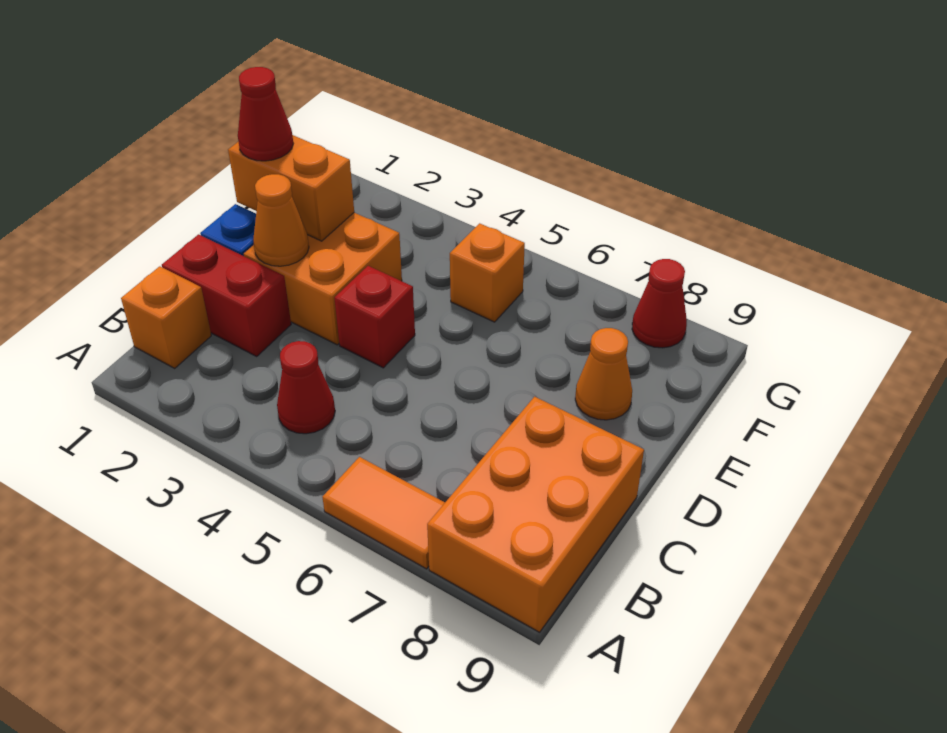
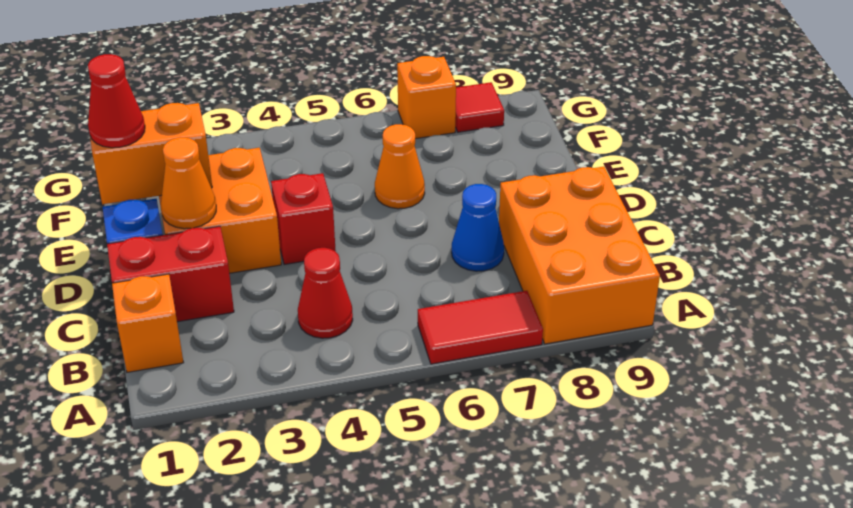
orange tile A6:A7 level 1 -> red tile A6:A7 level 1
none -> blue cone C7 level 1
orange cone E8 level 1 -> orange cone E6 level 1
orange brick F5 level 1 -> orange brick G7 level 1
red cone G8 level 1 -> red tile G8 level 1

